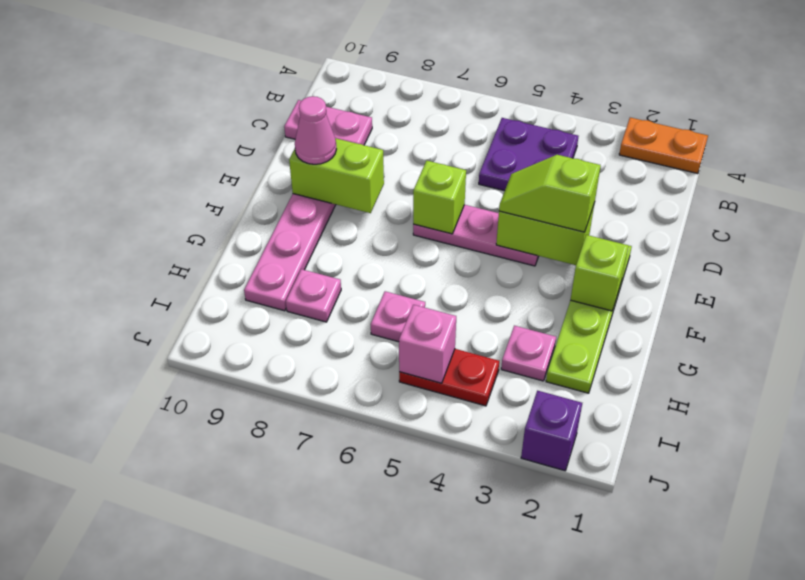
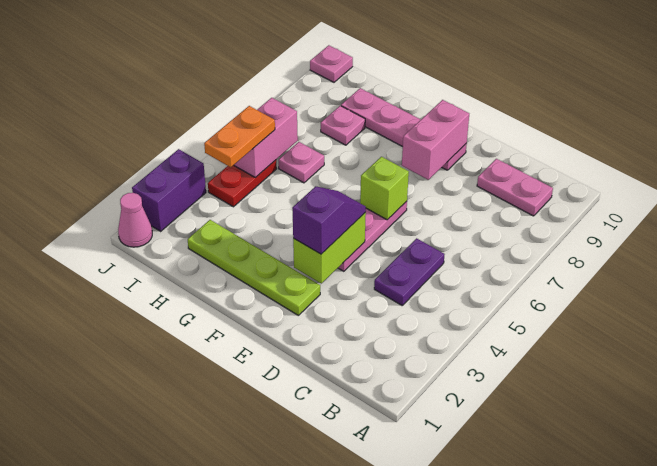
orange plate A1:A2 level 1 -> orange plate I4:I5 level 3
purple plate B4:C5 level 1 -> purple plate C4:C5 level 1
pink plate C9:C10 level 1 -> pink plate B9:C9 level 1
lime slope E3:E4 level 3 top 3 -> purple slope E3:E4 level 3 top 3
lime brick E8:E9 level 2 -> pink brick E8:E9 level 2
pink cone E9 level 3 -> pink cone J1 level 1
lime brick F2 level 2 -> none
pink plate H3 level 1 -> pink plate J10 level 1
pink brick I5 level 2 -> pink brick I5:I6 level 2
purple brick J2 level 1 -> purple brick J2:J3 level 1

